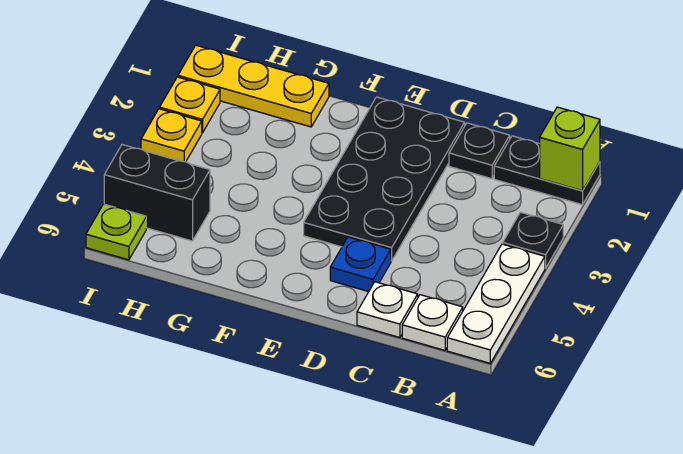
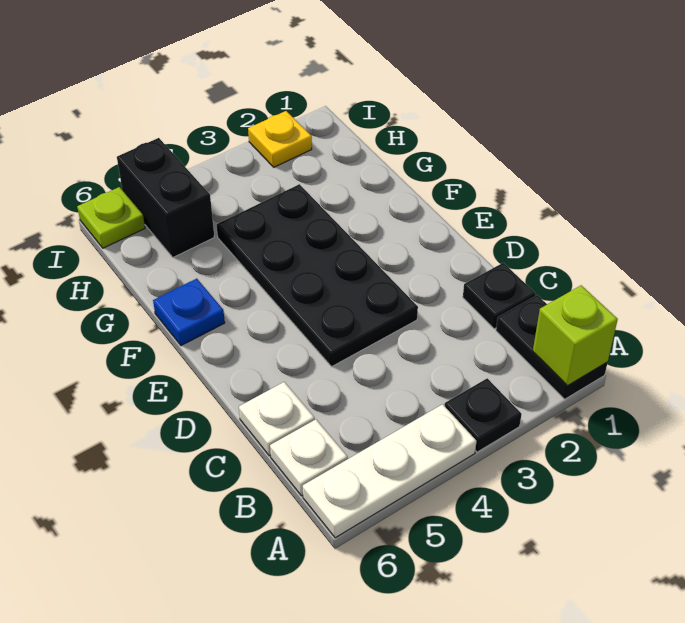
black plate D1:E4 level 1 -> black plate D3:G4 level 1
blue plate D5 level 1 -> blue plate F6 level 1
yellow plate G1:I1 level 1 -> none
yellow plate I3 level 1 -> none

